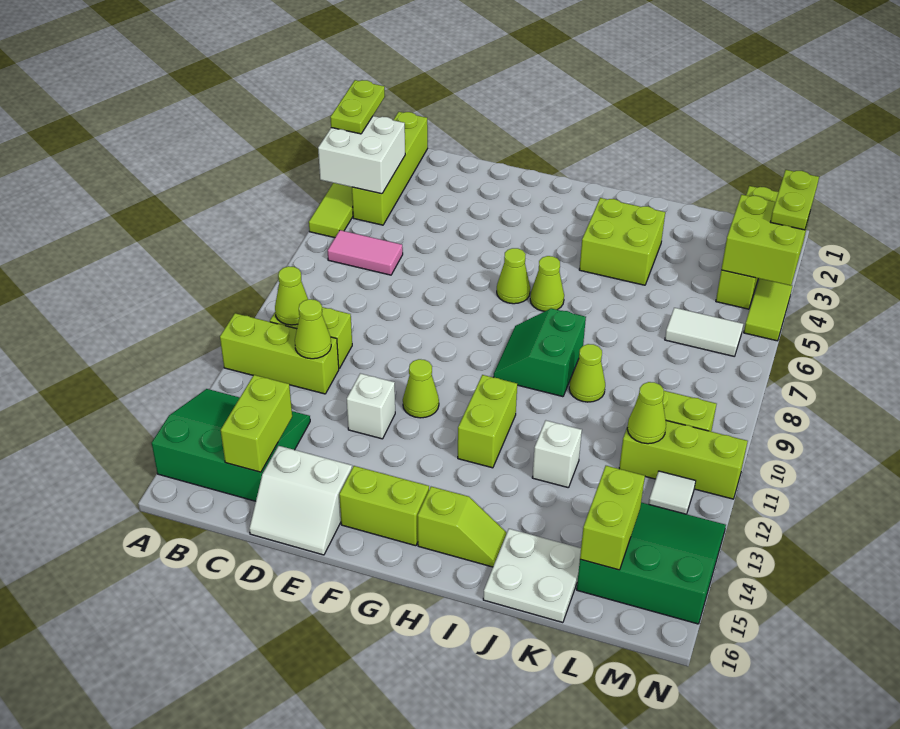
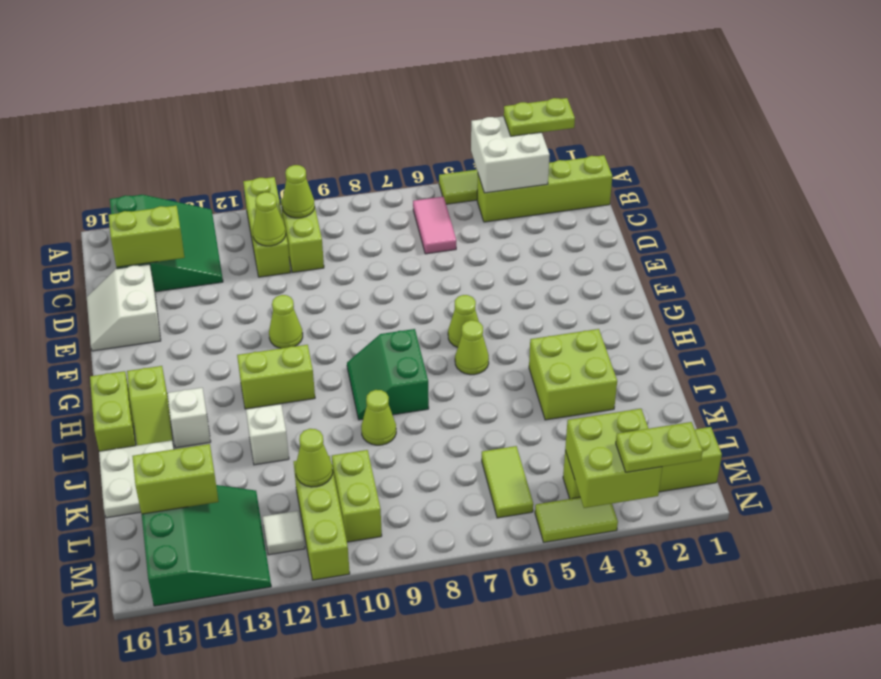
white brick E12 level 1 -> white brick I14 level 1
lime brick F15:G15 level 1 -> lime brick H16:I16 level 1
green slope H8:I9 level 1 top I -> green slope H8:I9 level 1 top 8
white tile L6:M6 level 1 -> lime tile L6:M6 level 1

